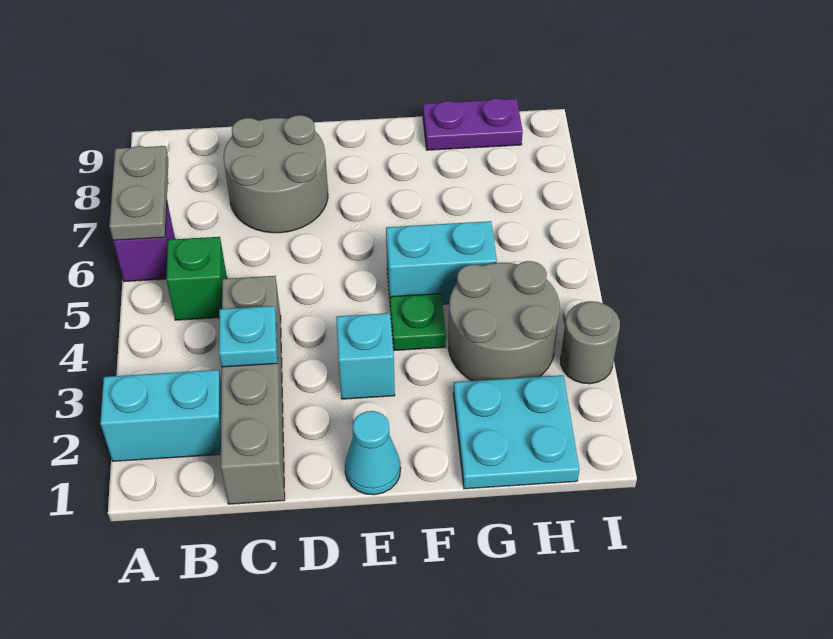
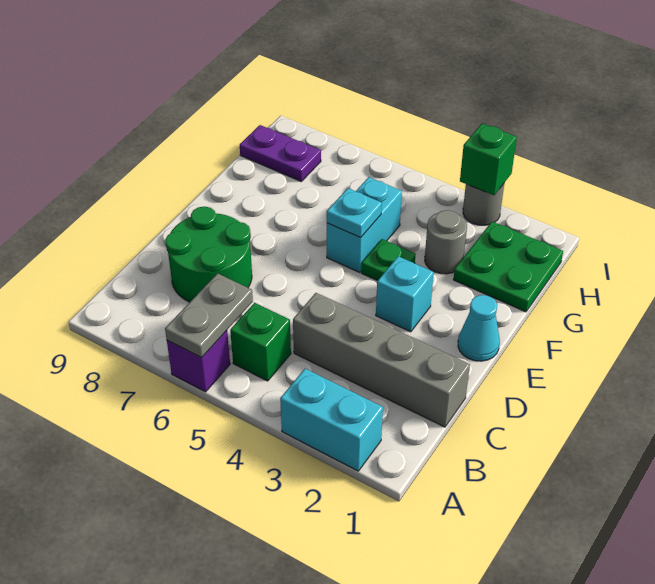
cyan brick A2:B2 level 1 -> cyan brick A2:A3 level 1
grey plate A6:A7 level 2 -> grey plate A6:B6 level 2
cyan plate C3 level 2 -> cyan plate F5 level 2
grey round brick C7:D8 level 1 -> green round brick C7:D8 level 1
cyan plate G1:H2 level 1 -> green plate G1:H2 level 1
grey round brick G3:H4 level 1 -> grey round brick G3 level 1
purple plate G9:H9 level 1 -> purple plate H8:H9 level 1
none -> green brick I3 level 2

